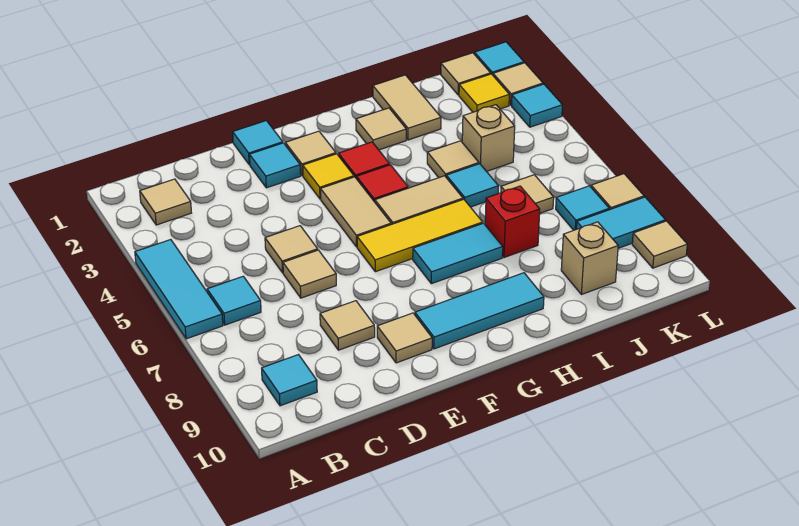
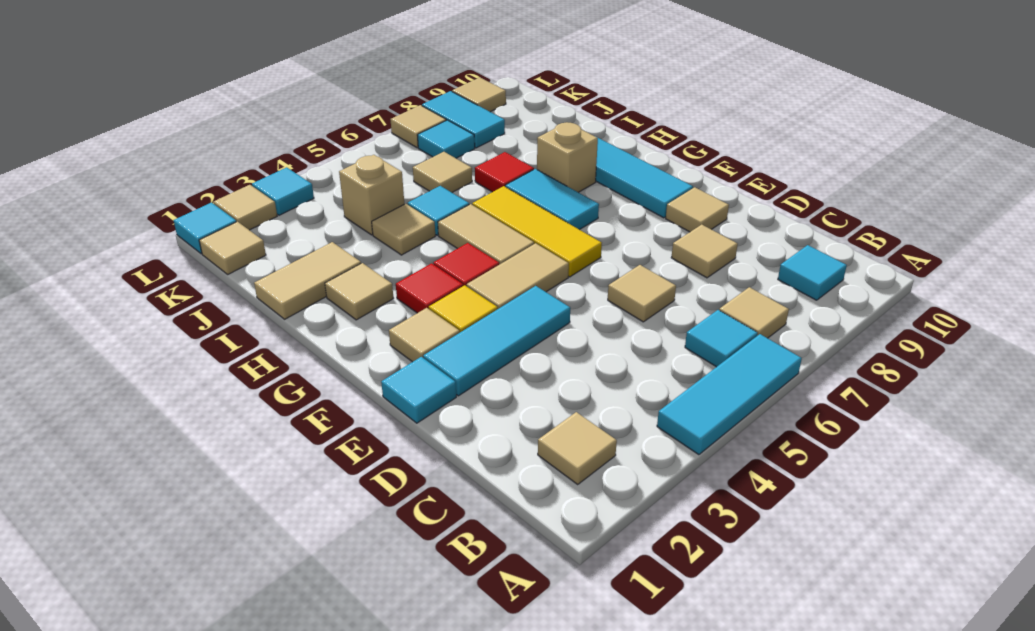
tan tile D5 level 1 -> tan tile B7 level 1
cyan tile E2 level 1 -> cyan tile E2:E4 level 1
red brick I7 level 1 -> red tile I7 level 1
tan brick J9 level 1 -> tan brick H8 level 1
yellow tile K2 level 1 -> none

